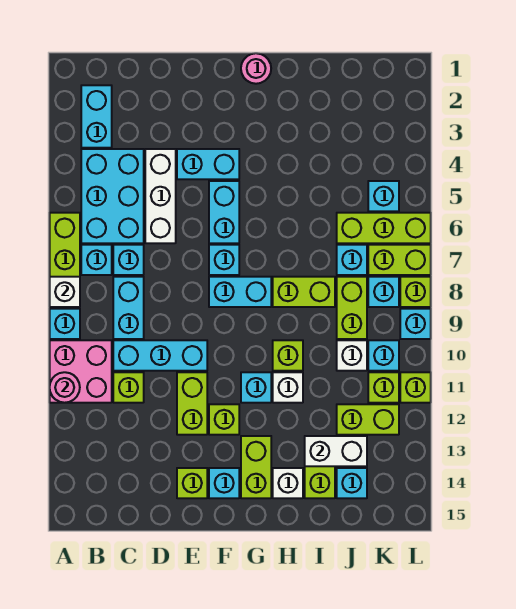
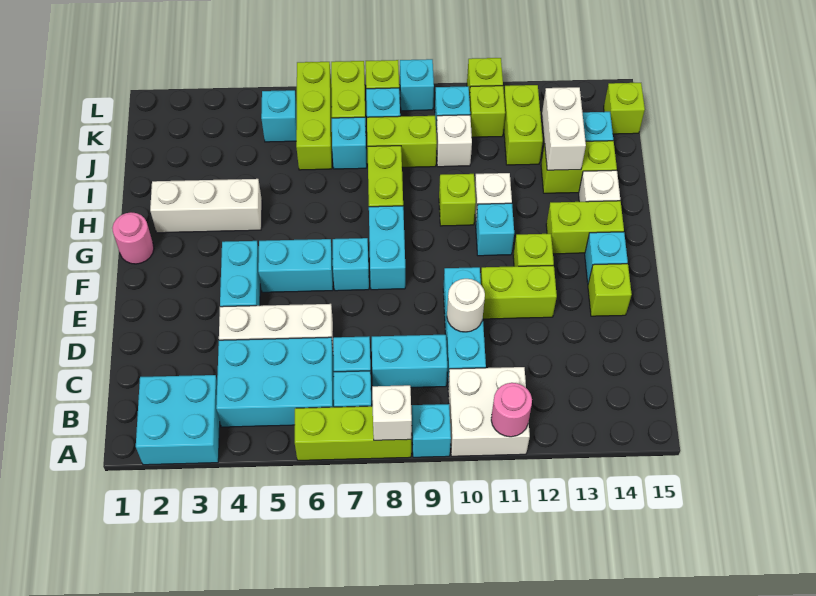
pink brick A10:B11 level 1 -> white brick A10:B11 level 1
cyan brick B2:B3 level 1 -> cyan brick A2:B3 level 1
lime brick C11 level 1 -> lime brick K15 level 1
none -> white round brick D10 level 2
none -> white brick H2:H4 level 1

